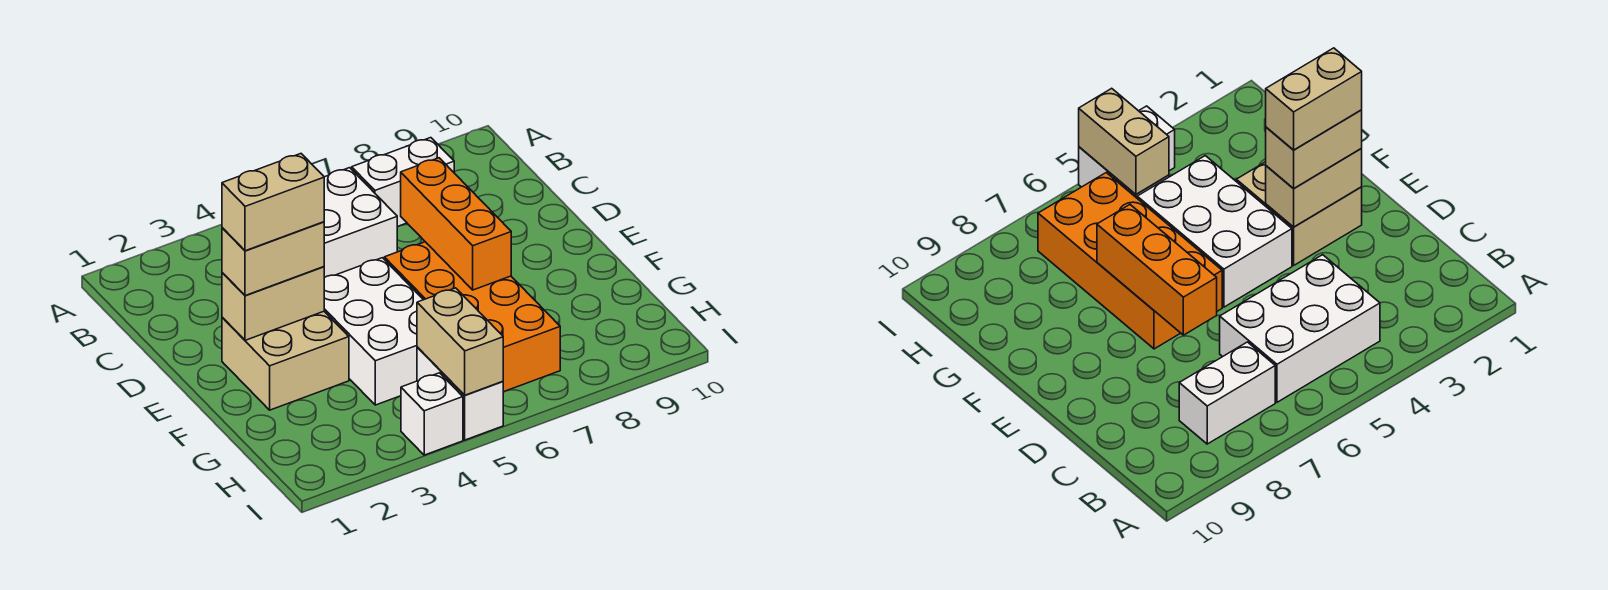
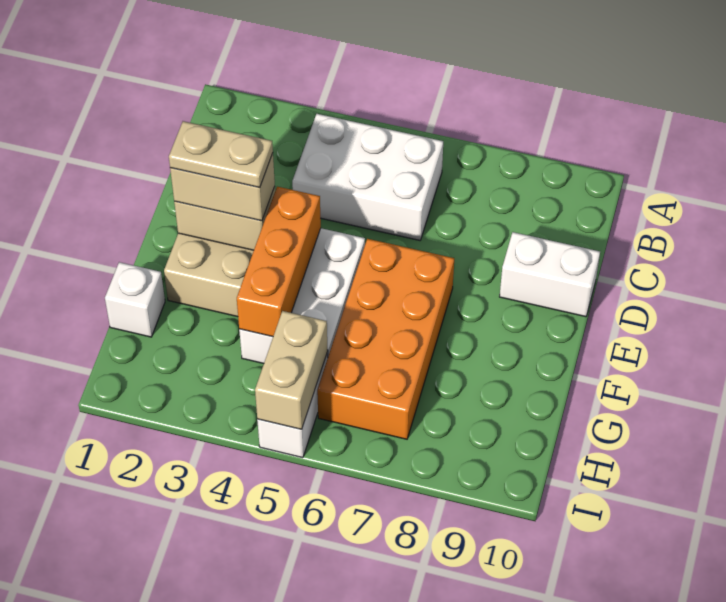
white brick B7:B8 level 1 -> white brick D9:D10 level 1
orange brick D7:F7 level 2 -> orange brick E4:G4 level 2
tan brick E2:E3 level 4 -> tan plate E2:E3 level 4
white brick I4 level 1 -> white brick G1 level 1

